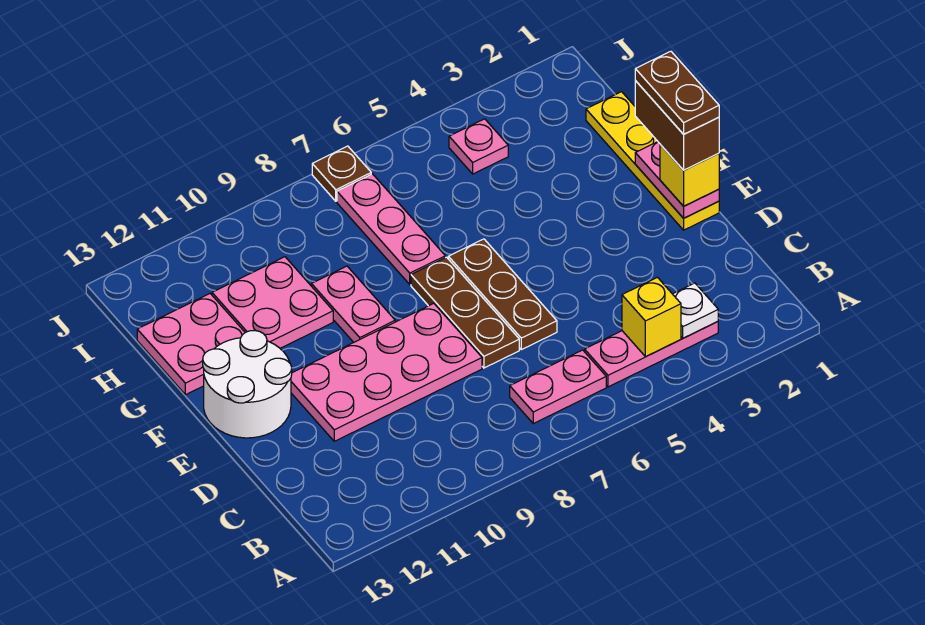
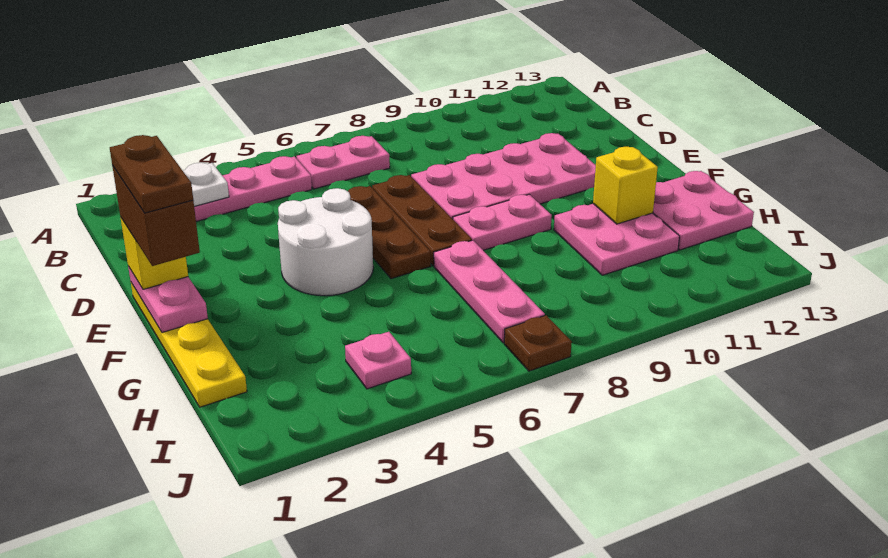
yellow brick B4 level 2 -> yellow brick G11 level 2
white round brick E12:F13 level 1 -> white round brick E4:F5 level 1
pink plate F9:G9 level 1 -> pink plate F8:F9 level 1

